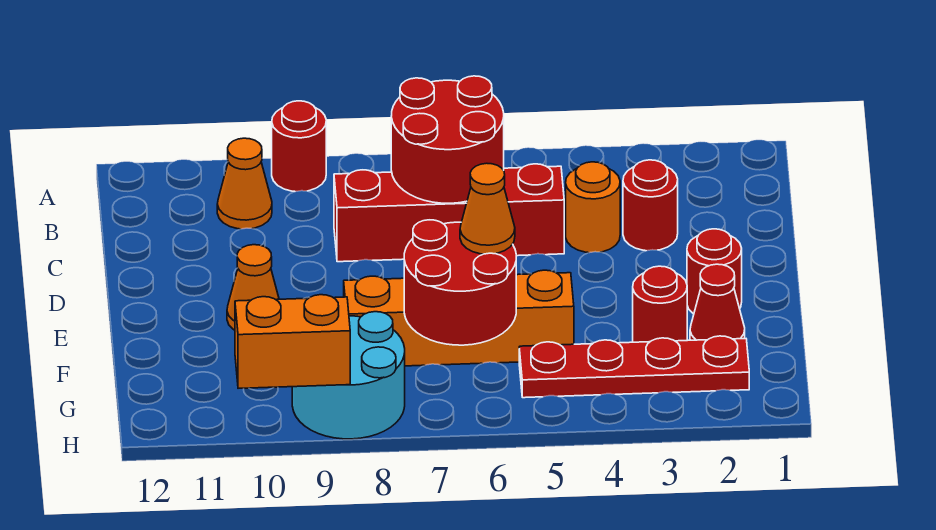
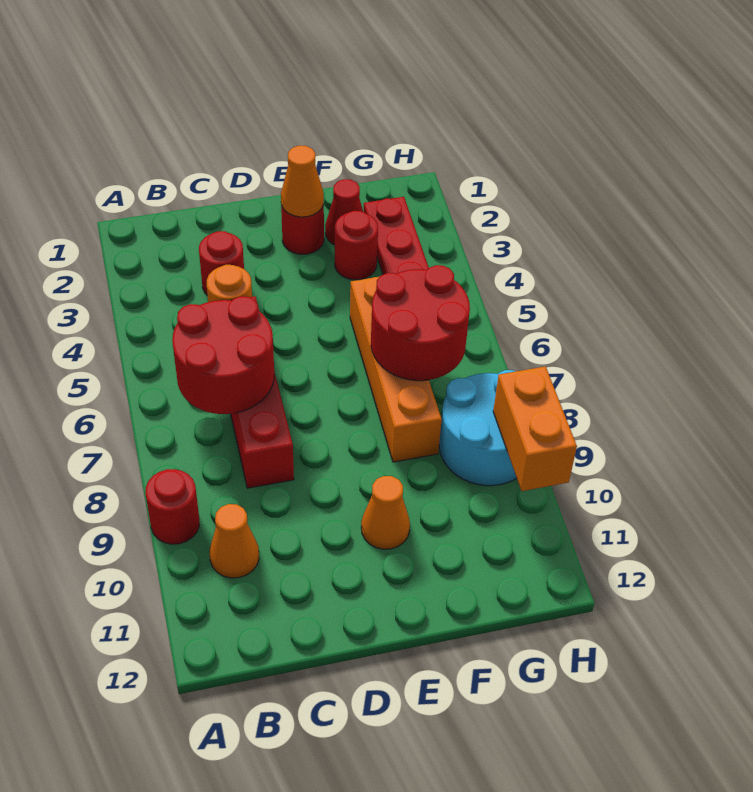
orange cone F6 level 3 -> orange cone E2 level 2

